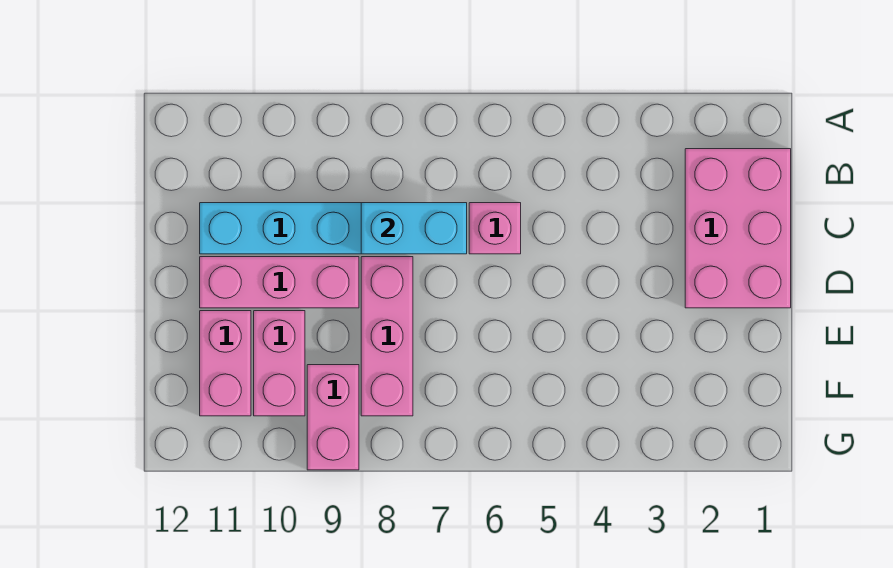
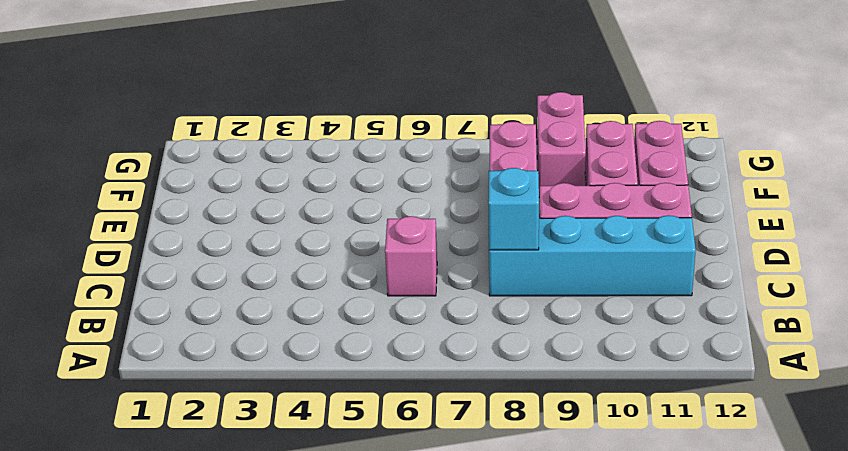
pink brick B1:D2 level 1 -> none
cyan brick C7:C8 level 2 -> cyan brick C8 level 2

